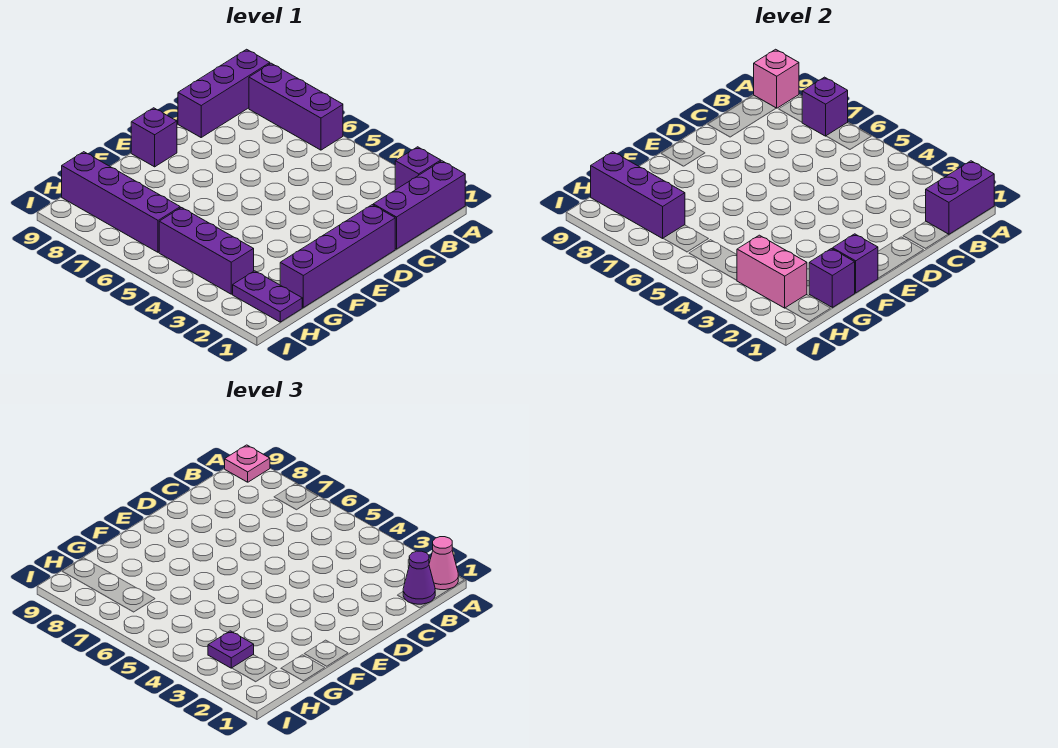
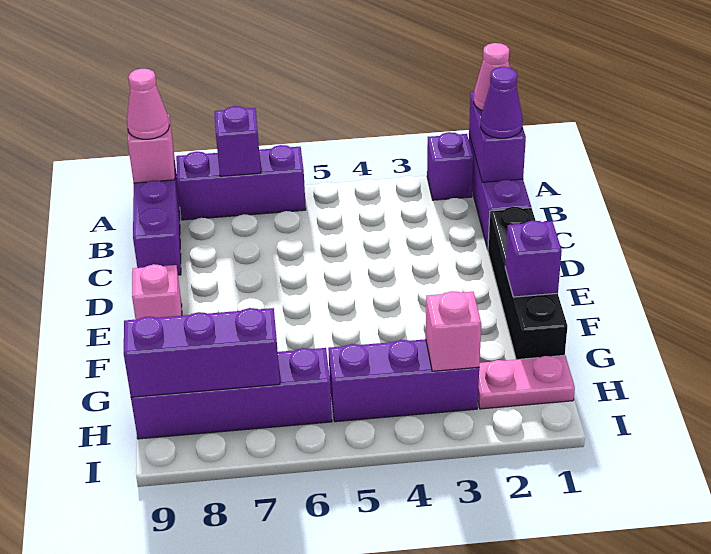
pink plate A9 level 3 -> pink cone A9 level 3
purple brick D1:G1 level 1 -> black brick D1:G1 level 1
purple brick E9 level 1 -> pink brick E9 level 1
purple brick G1 level 2 -> none
purple plate H1:H2 level 1 -> pink plate H1:H2 level 1
pink brick H2:H3 level 2 -> pink brick H3 level 2
purple plate H3 level 3 -> none

